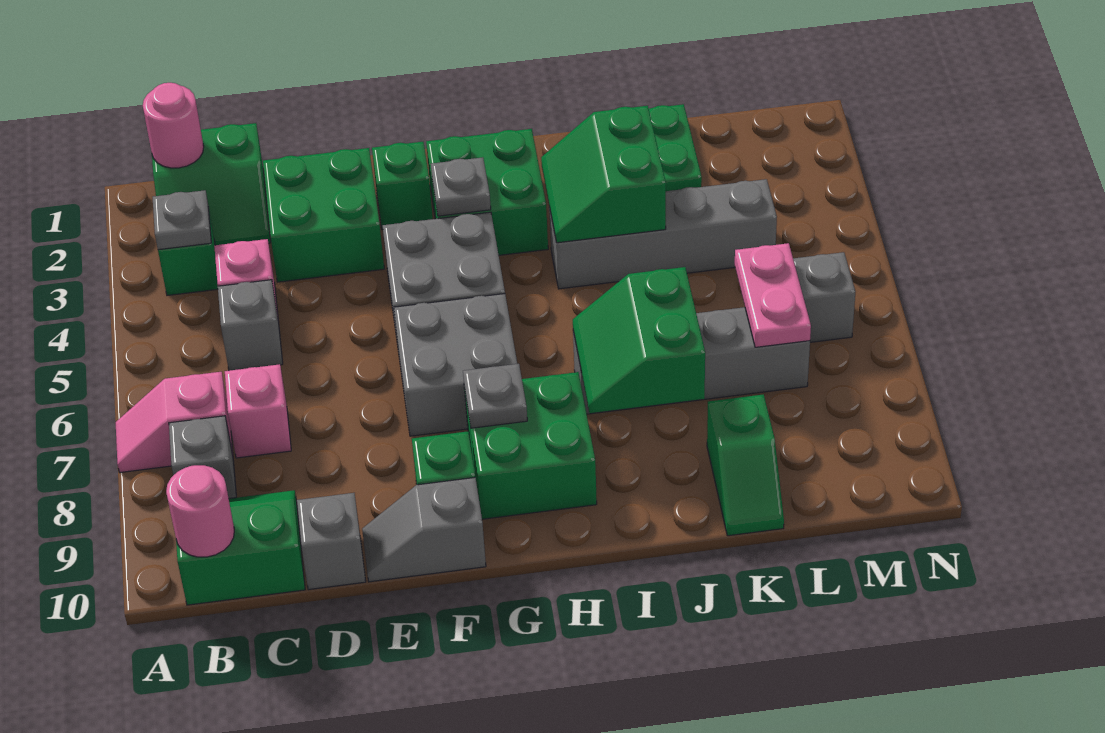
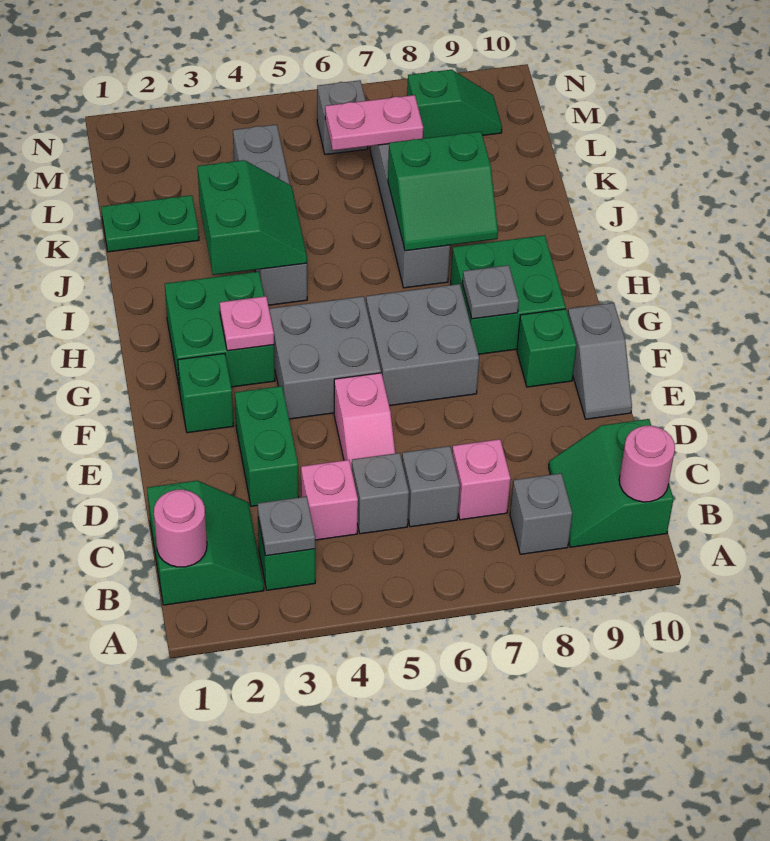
pink slope A7:B7 level 1 top B -> pink slope D5:E5 level 1 top E
green brick D2:E3 level 1 -> green brick D3:E3 level 1
grey brick D10 level 1 -> grey brick C6 level 1
grey plate G3 level 2 -> pink plate G3 level 2
green slope I3:J4 level 2 top J -> green slope I3:J4 level 2 top 3
green slope K9:K10 level 1 top 9 -> green slope M8:M9 level 1 top 8

